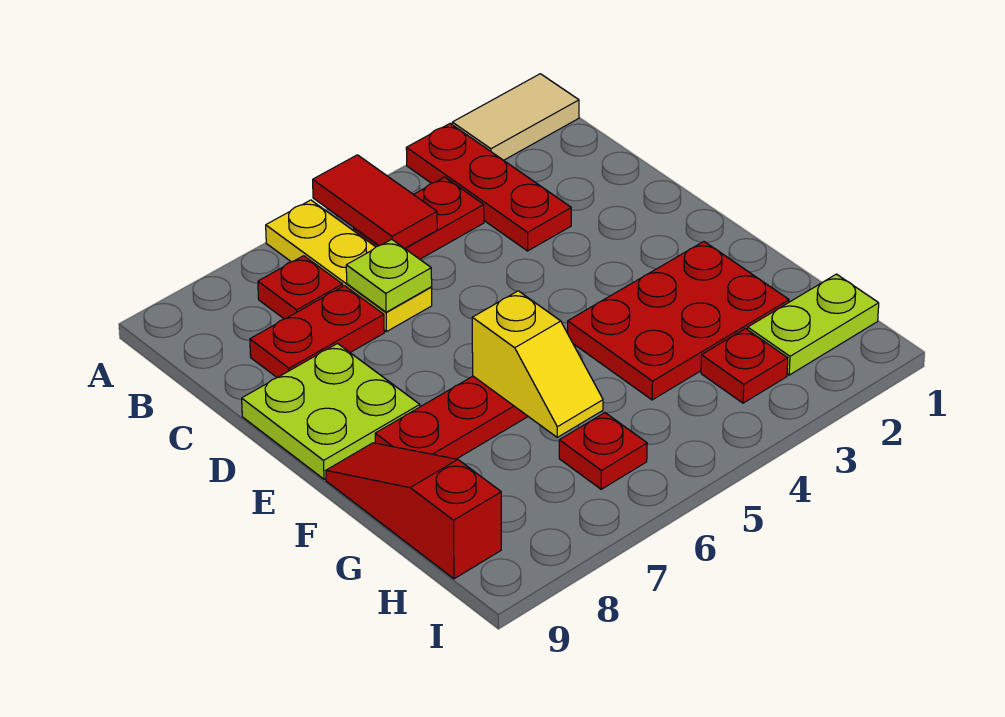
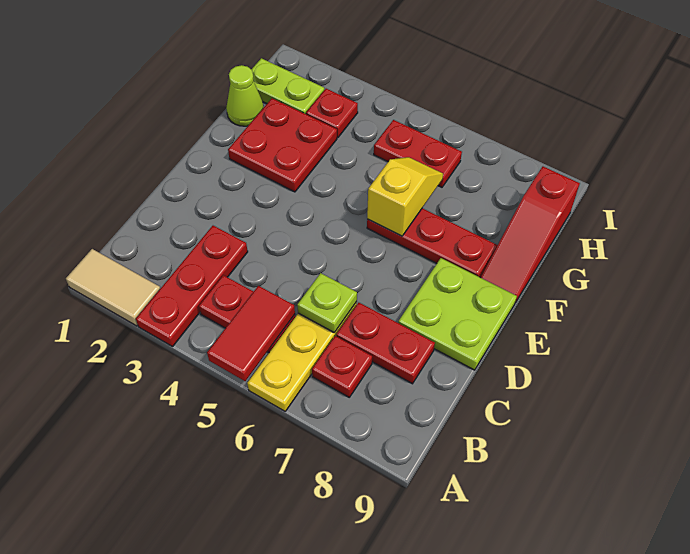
red plate F2:G4 level 1 -> red plate F2:G3 level 1
none -> lime cone G1 level 1
red plate H6 level 1 -> red plate H5:H6 level 1

